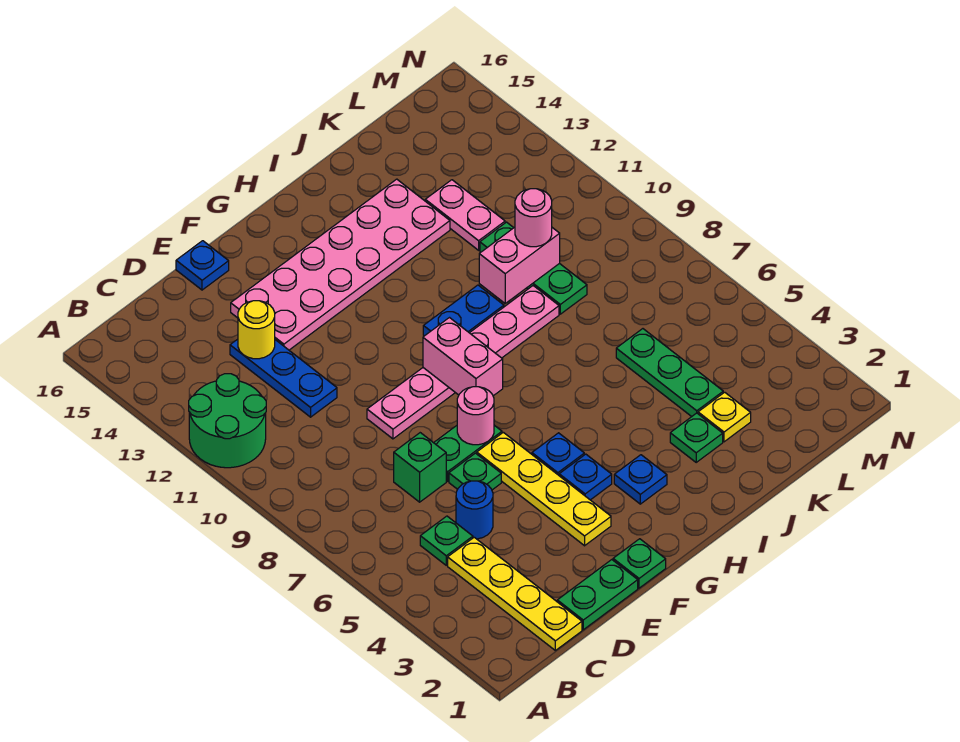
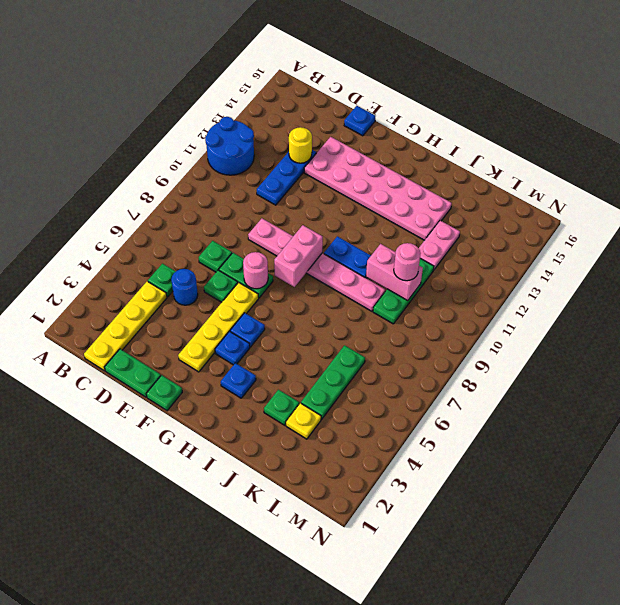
green round brick A11:B12 level 1 -> blue round brick A11:B12 level 1
green brick D7 level 1 -> green plate D7 level 1

